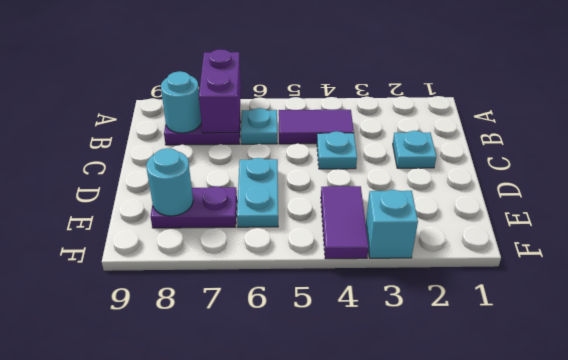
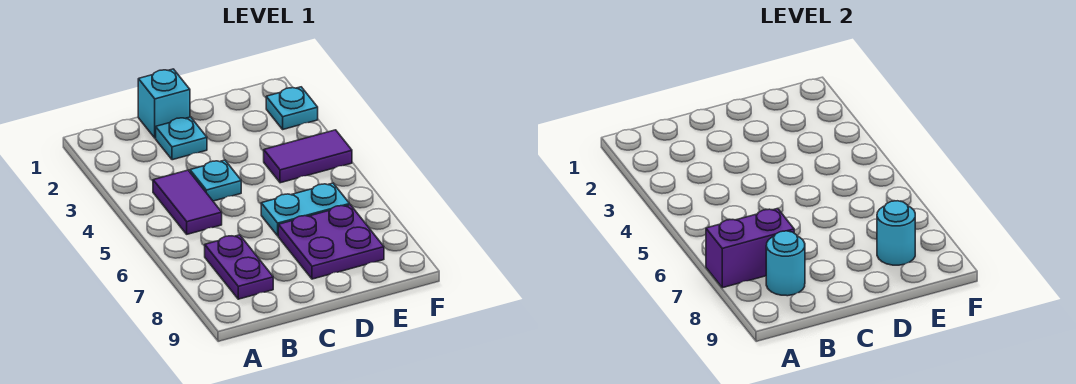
cyan plate B6 level 1 -> cyan plate F2 level 1
purple plate E7:E8 level 1 -> purple plate D7:E8 level 1
cyan brick F3 level 1 -> cyan brick C1 level 1

